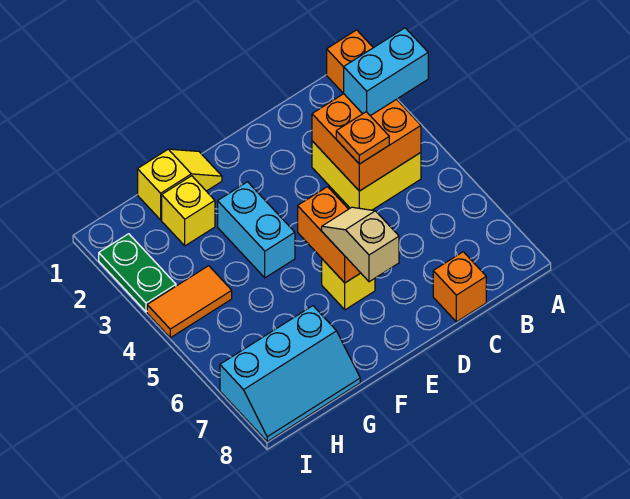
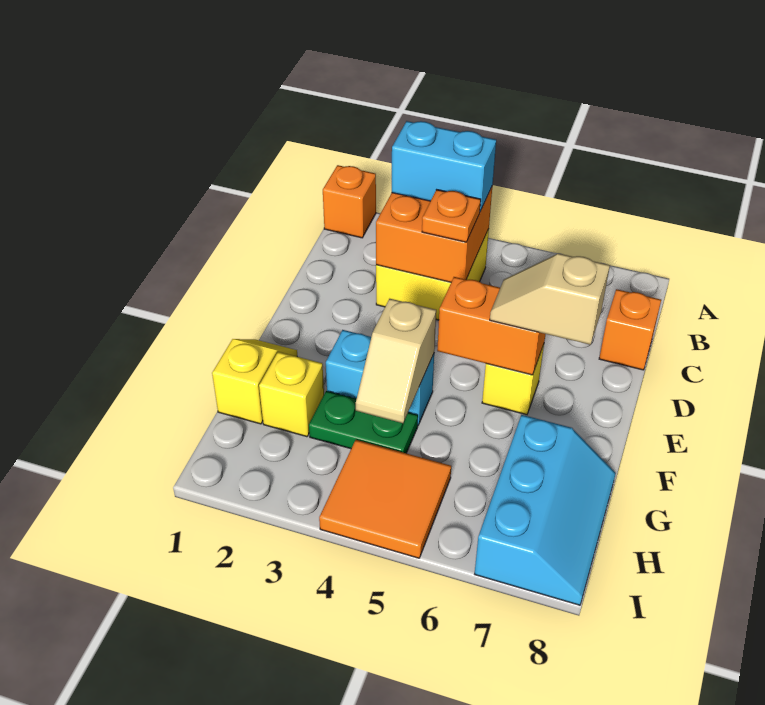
cyan brick A3:B3 level 3 -> cyan brick B3:B4 level 3
none -> tan slope F4:G4 level 2 top F
orange tile H4:I4 level 1 -> orange tile H4:I5 level 1
green plate I2:I3 level 1 -> green plate G3:G4 level 1

